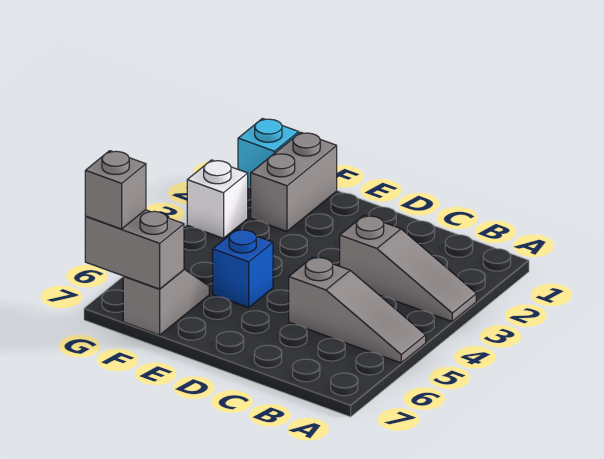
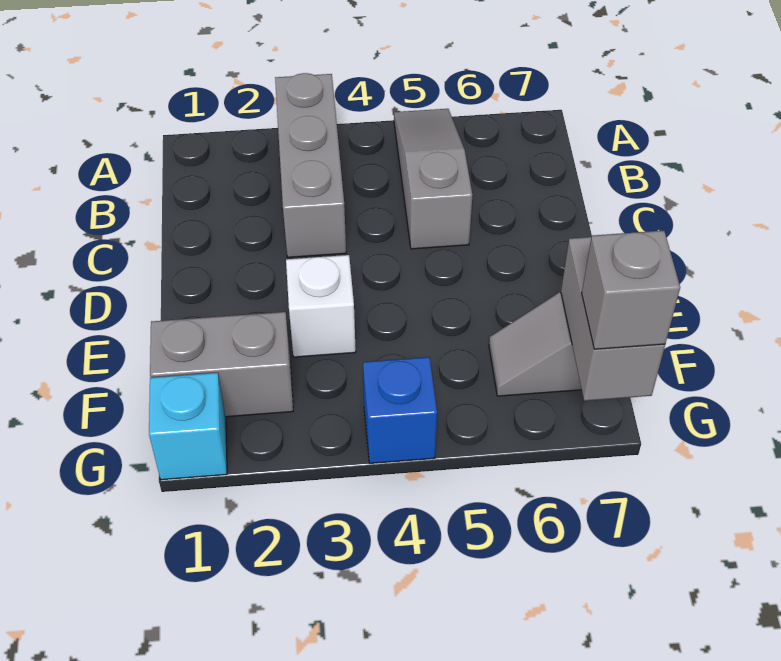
grey slope A3:C3 level 1 top C -> grey brick A3:C3 level 1
blue brick E5 level 1 -> blue brick G4 level 1
white brick G3 level 1 -> white brick E3 level 1

